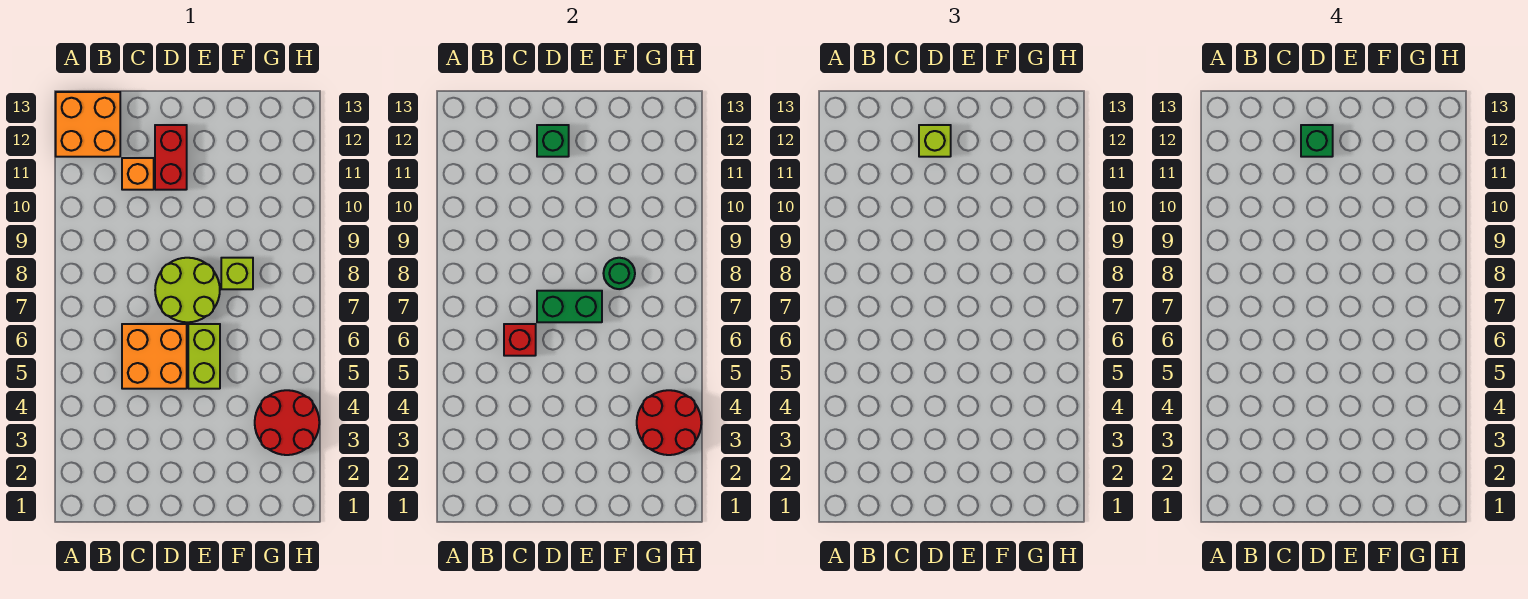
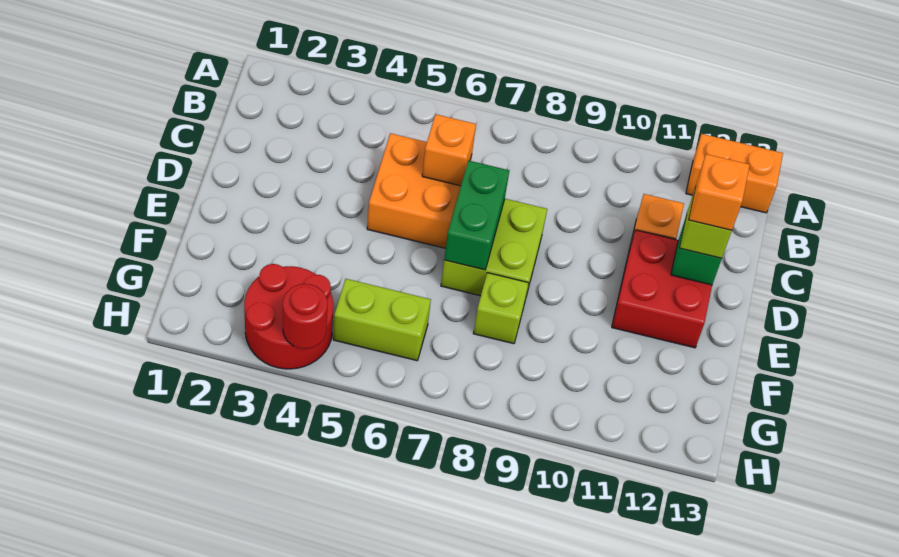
orange brick A12:B13 level 1 -> orange brick A12:A13 level 1
red brick C6 level 2 -> orange brick C6 level 2
lime round brick D7:E8 level 1 -> lime brick D7:E8 level 1
red brick D11:D12 level 1 -> red brick D11:E12 level 1
green brick D12 level 4 -> orange brick D12 level 4
lime brick E5:E6 level 1 -> lime brick G5:G6 level 1
green round brick F8 level 2 -> none
red round brick G3:H4 level 2 -> red round brick H4 level 2

